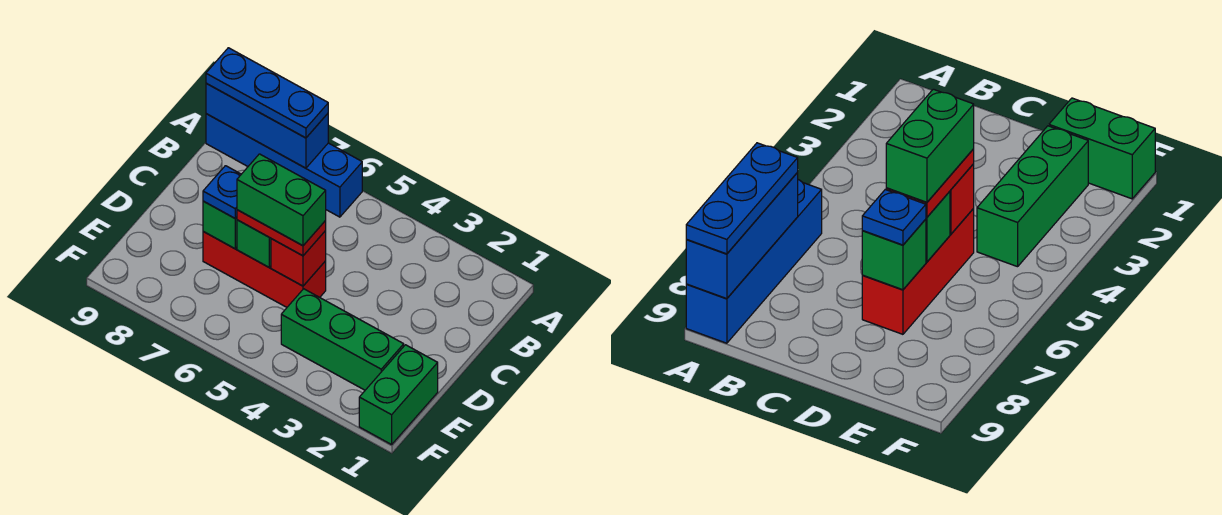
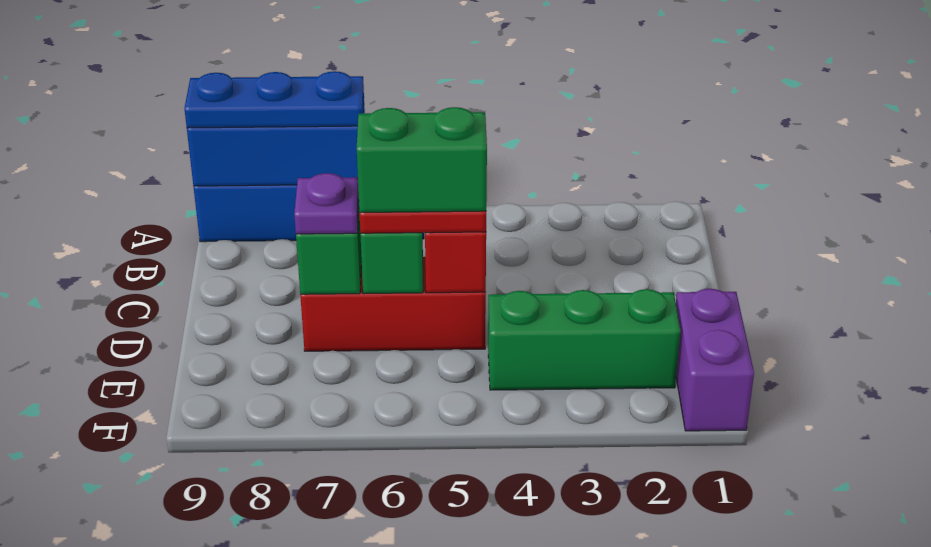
blue plate D7 level 3 -> purple plate D7 level 3
green brick E1:F1 level 1 -> purple brick E1:F1 level 1

